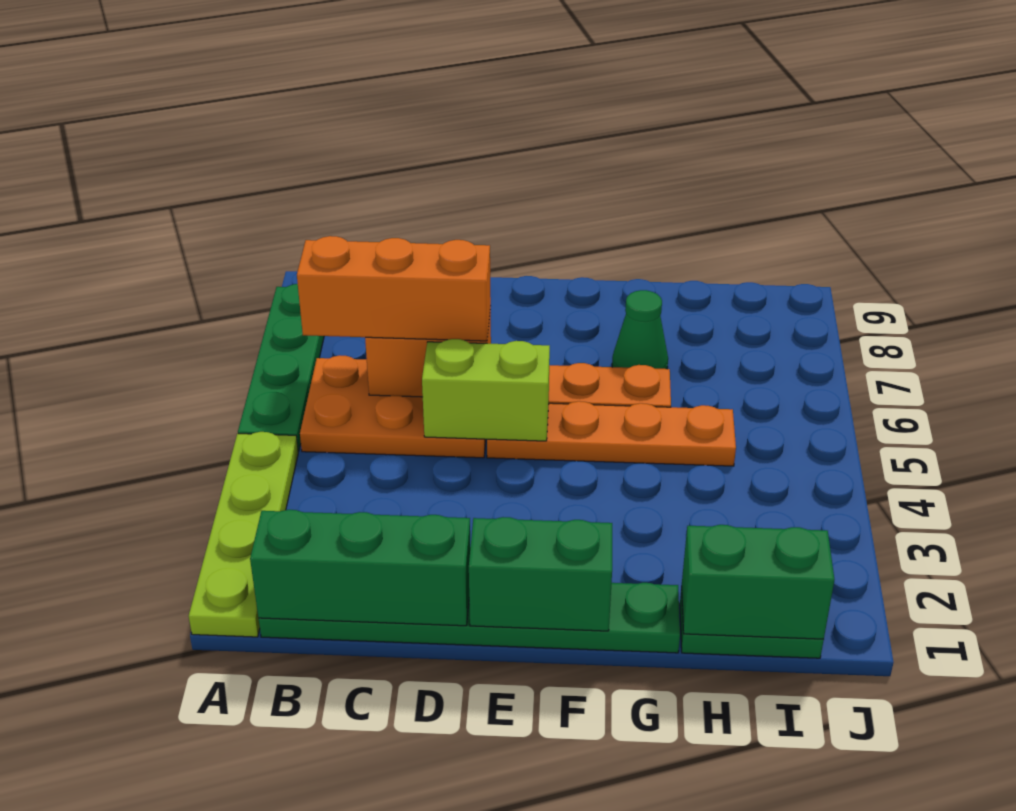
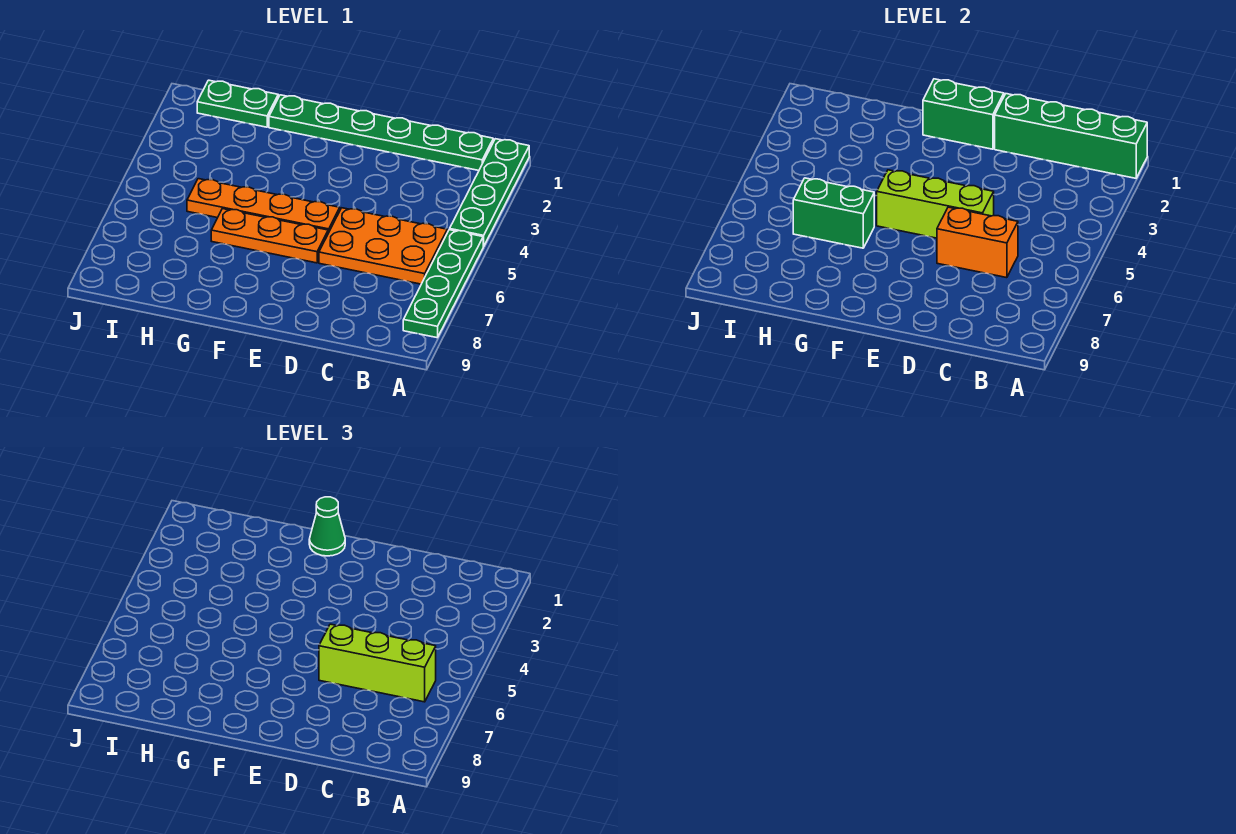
lime plate A1:A4 level 1 -> green plate A1:A4 level 1
green brick B1:D1 level 2 -> green brick A1:D1 level 2
orange brick B6:D6 level 3 -> lime brick B6:D6 level 3
lime brick D5:E5 level 2 -> lime brick D5:F5 level 2
green cone G7 level 1 -> green cone F1 level 3
green brick H1:I1 level 2 -> green brick G6:H6 level 2

